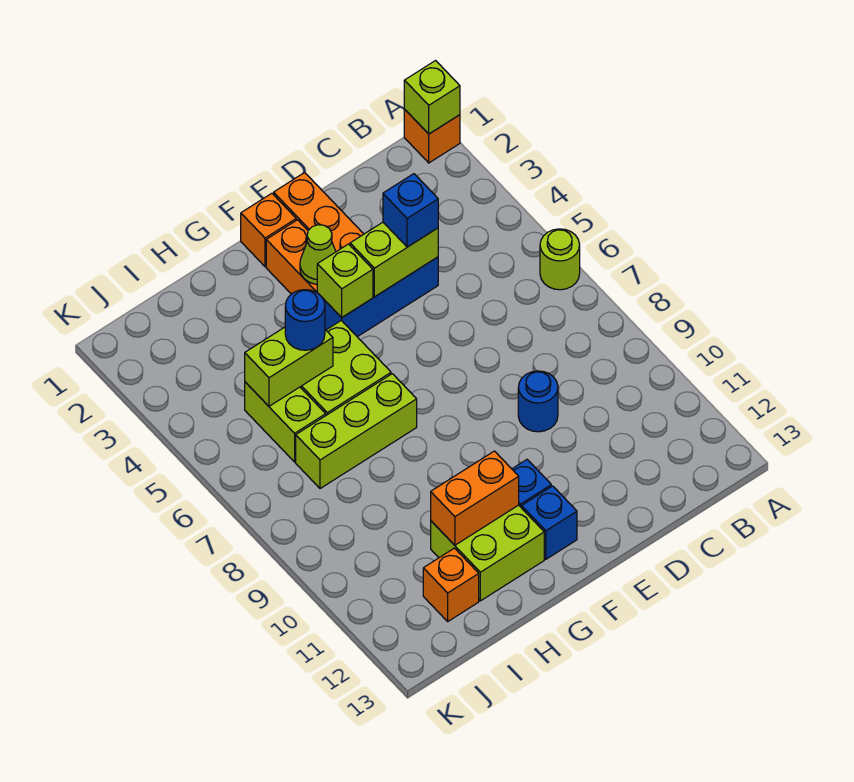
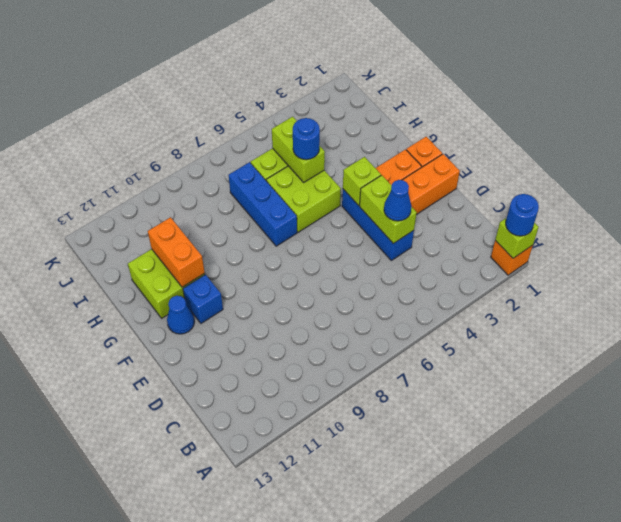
lime round brick A6 level 1 -> none
blue brick D4 level 3 -> blue cone D4 level 3
blue round brick D9 level 1 -> blue round brick A1 level 3
lime cone F3 level 2 -> none
blue brick F12 level 1 -> blue cone F12 level 1
lime brick G7:I7 level 1 -> blue brick G7:I7 level 1
orange brick I12 level 1 -> none

